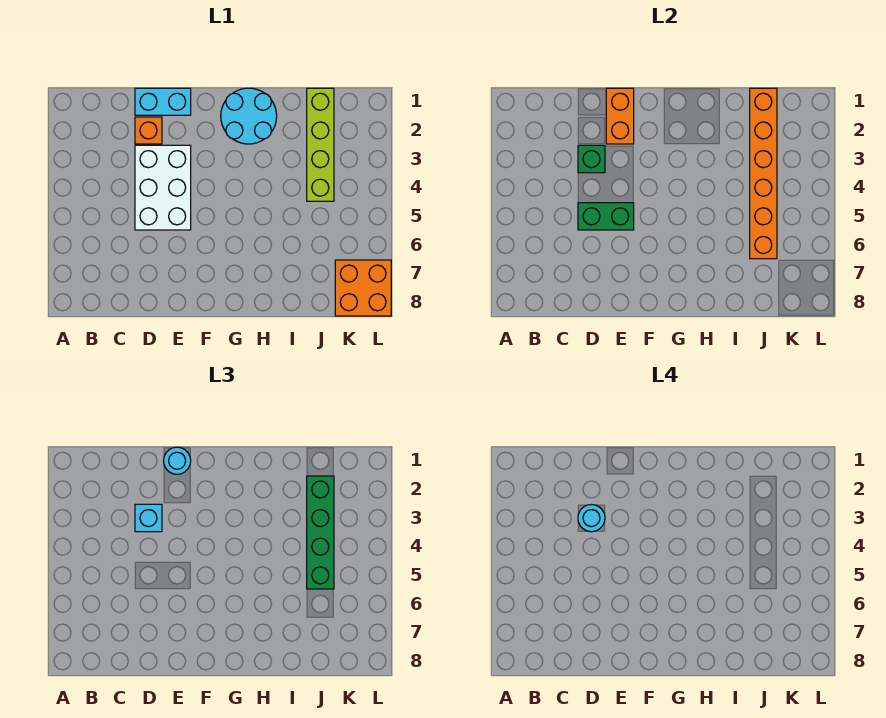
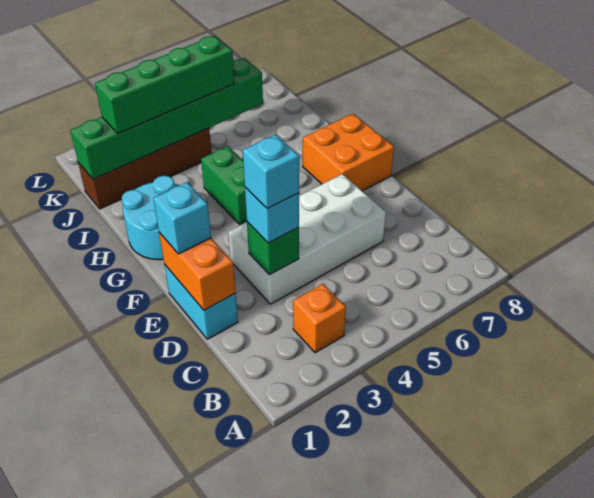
orange brick D2 level 1 -> orange brick B3 level 1
white brick D3:E5 level 1 -> white brick D3:E6 level 1
cyan round brick D3 level 4 -> cyan brick D3 level 4
green brick D5:E5 level 2 -> green brick G4:H4 level 1
orange brick E1:E2 level 2 -> orange brick D1:E1 level 2
cyan round brick E1 level 3 -> cyan brick E1 level 3
lime brick J1:J4 level 1 -> brown brick J1:J4 level 1
orange brick J1:J6 level 2 -> green brick J1:J6 level 2
orange brick K7:L8 level 1 -> orange brick F7:G8 level 1

